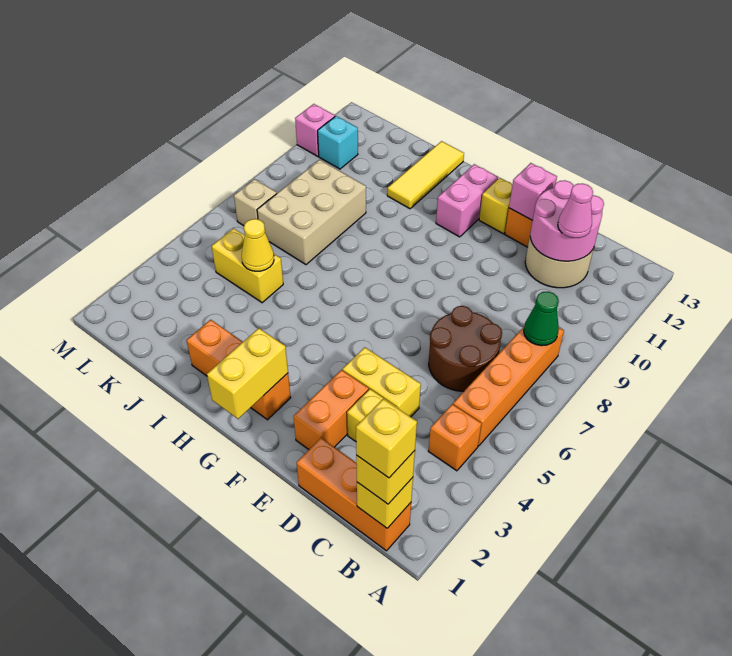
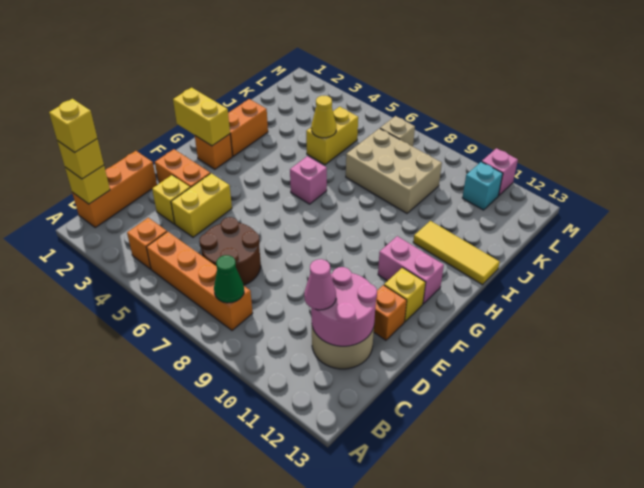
pink brick E12 level 2 -> pink brick H6 level 1

